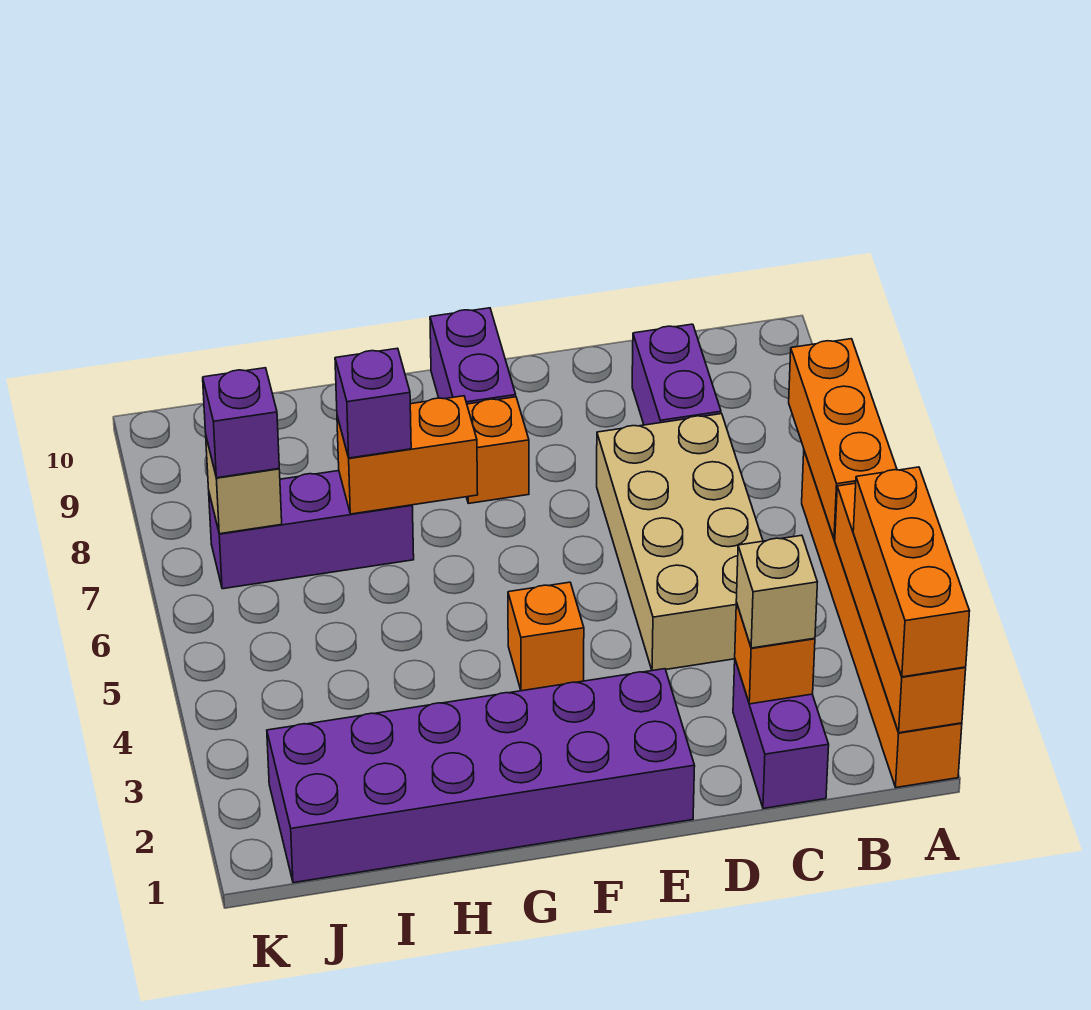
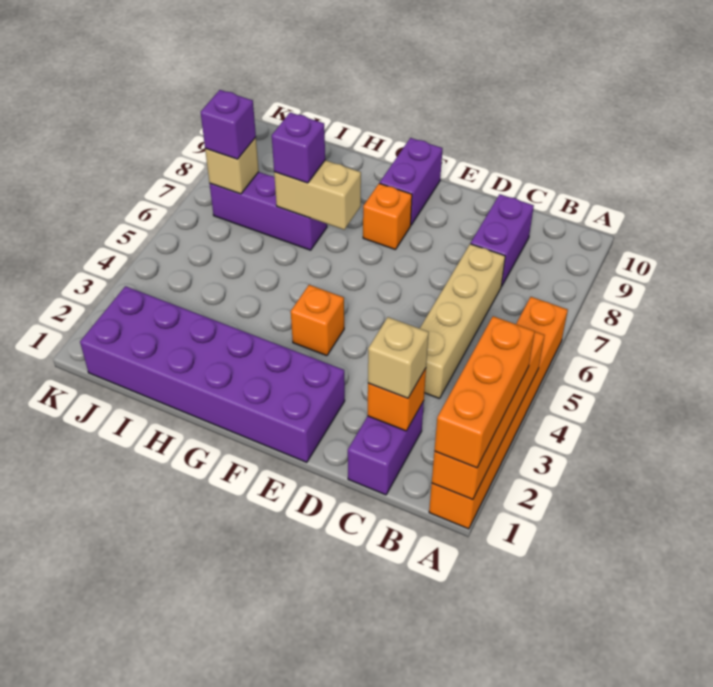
orange brick A5:A7 level 2 -> none
tan brick C4:D7 level 1 -> tan brick C4:C7 level 1
orange brick G7:H7 level 2 -> tan brick G7:H7 level 2

